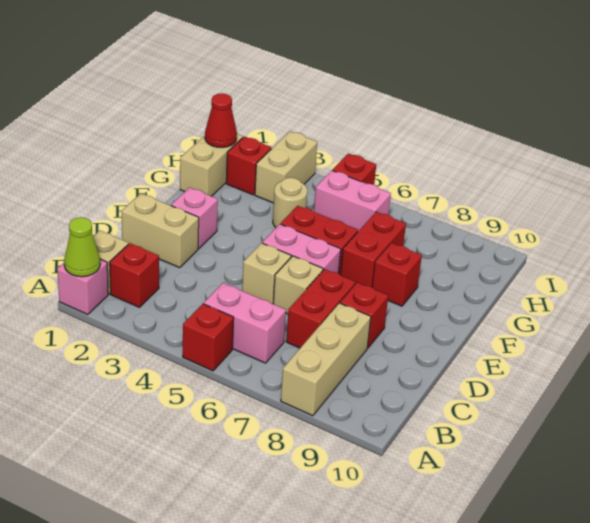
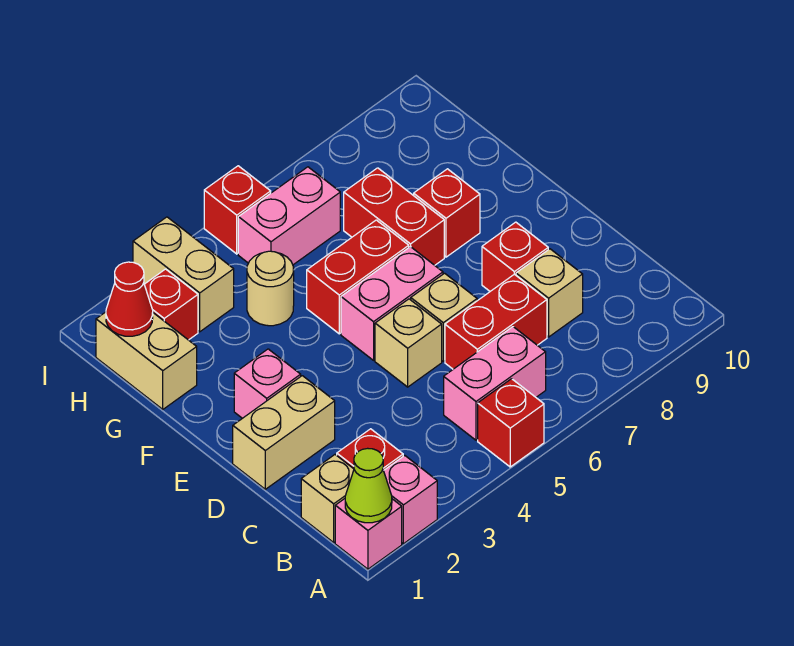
none -> pink brick A2 level 1
tan brick A8:C8 level 1 -> tan brick C8 level 1
red brick C7:D7 level 1 -> red brick C6:C7 level 1

